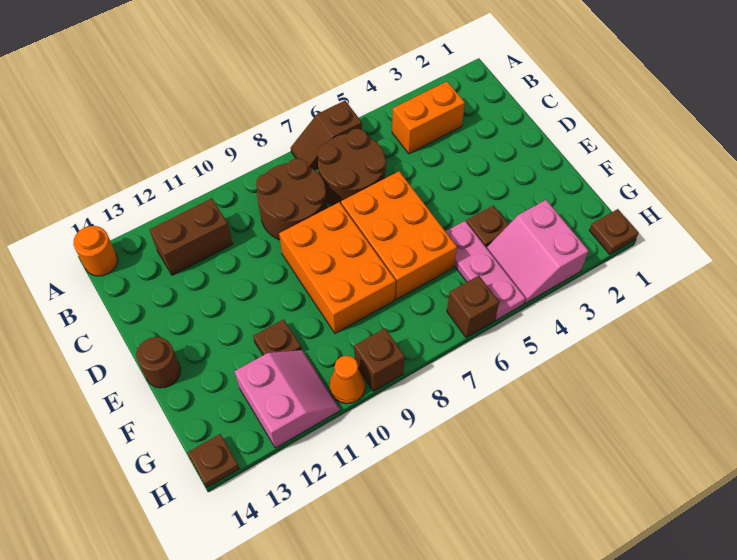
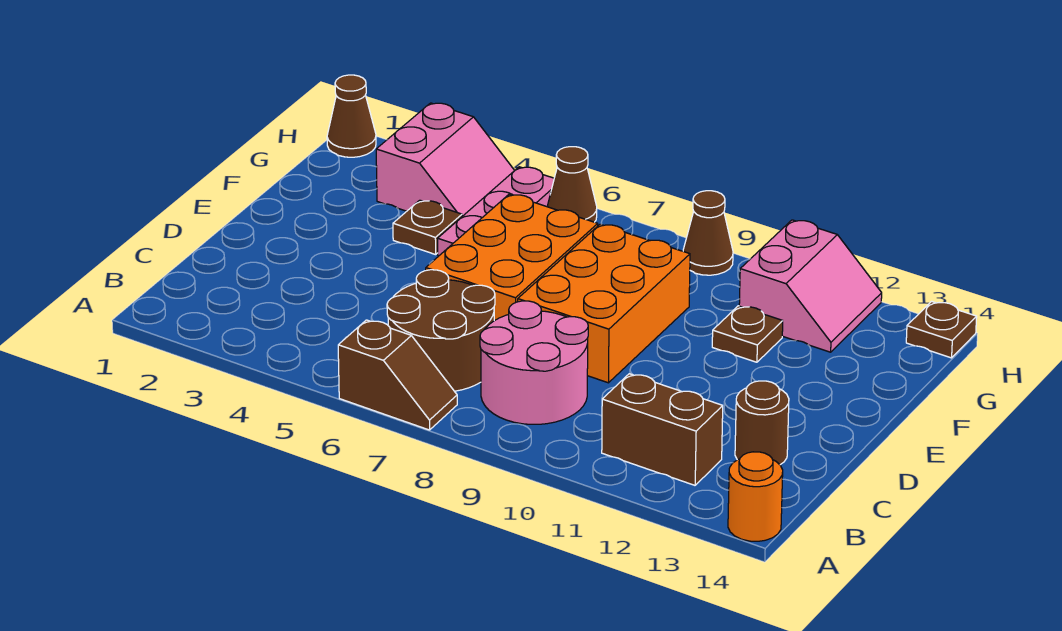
orange brick B3:B4 level 1 -> none
brown round brick B8:C9 level 1 -> pink round brick B8:C9 level 1
brown round brick E14 level 1 -> brown round brick C13 level 1
pink slope G11:H12 level 1 top 12 -> pink slope G11:H12 level 1 top 11
brown plate H1 level 1 -> brown cone H1 level 1
brown brick H6 level 1 -> brown cone H6 level 1
brown brick H9 level 1 -> brown cone H9 level 1
orange cone H10 level 1 -> none

